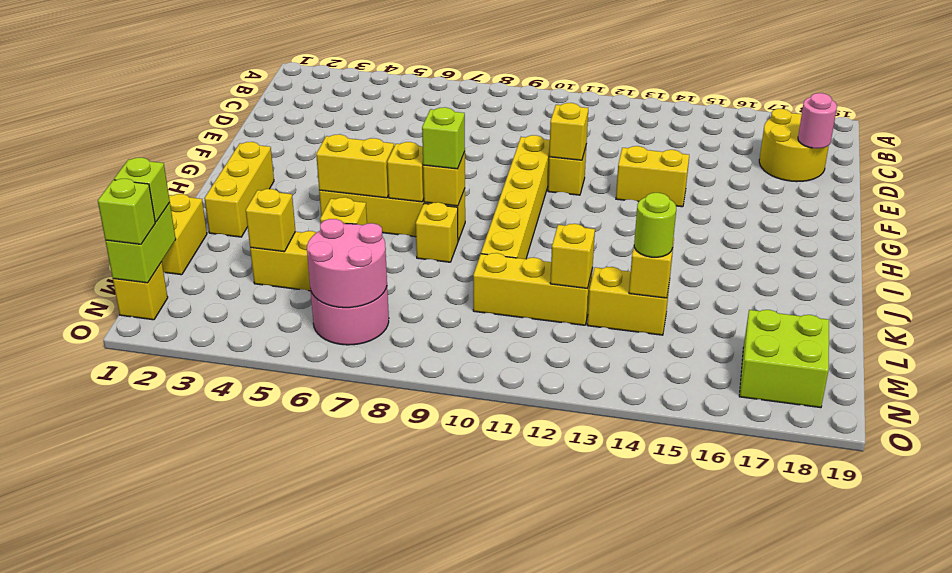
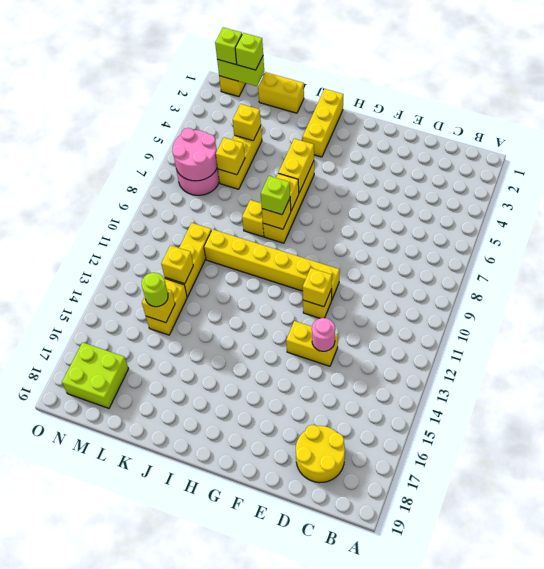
pink round brick D18 level 2 -> pink round brick E13 level 2
yellow brick F13:F14 level 1 -> yellow brick E13:F13 level 1
yellow brick H2:J2 level 1 -> yellow brick I1:I3 level 1

